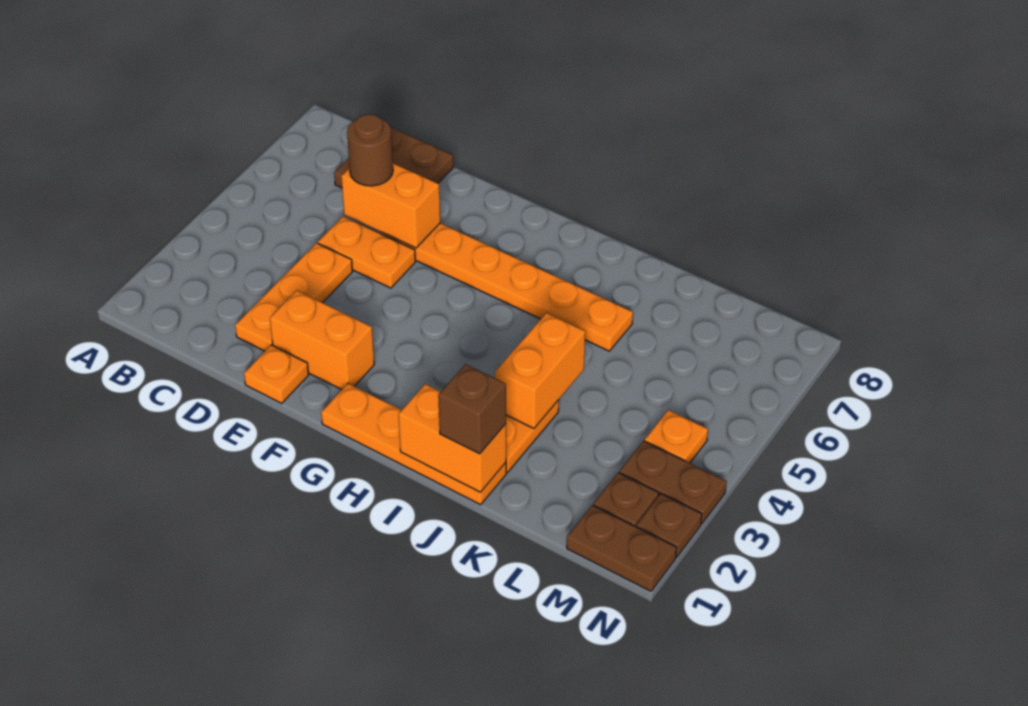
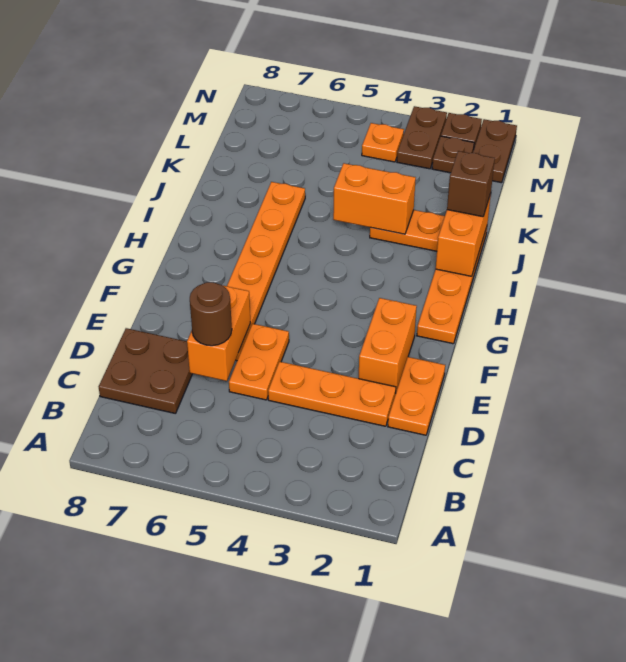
orange plate E1 level 1 -> orange plate D1:E1 level 1

